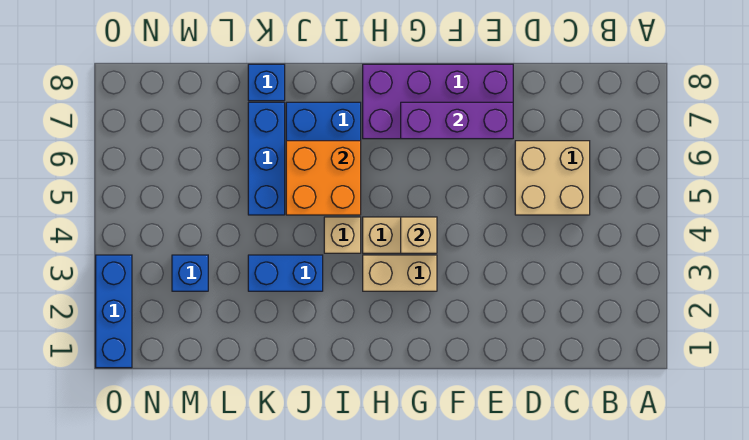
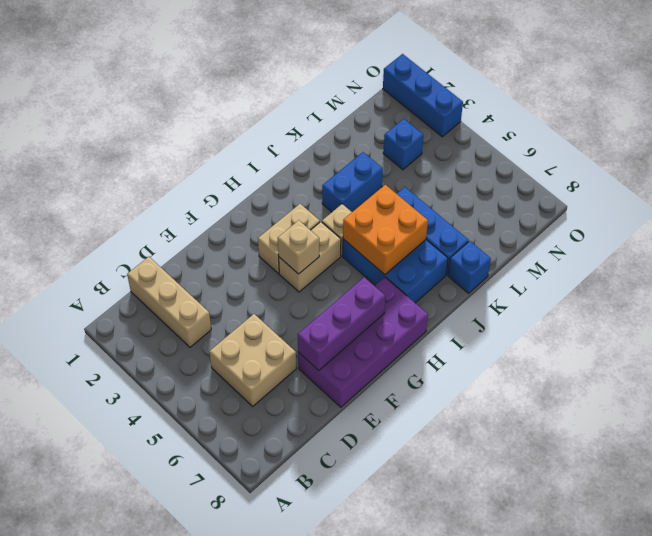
none -> tan brick C1:C3 level 1

